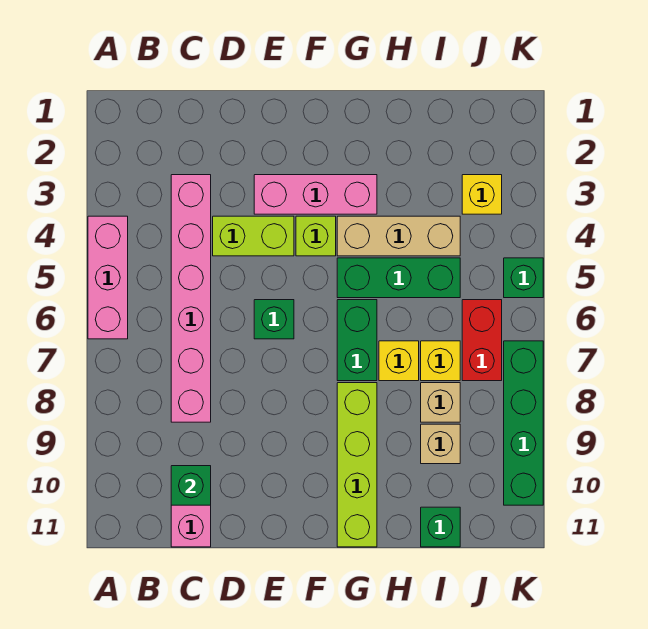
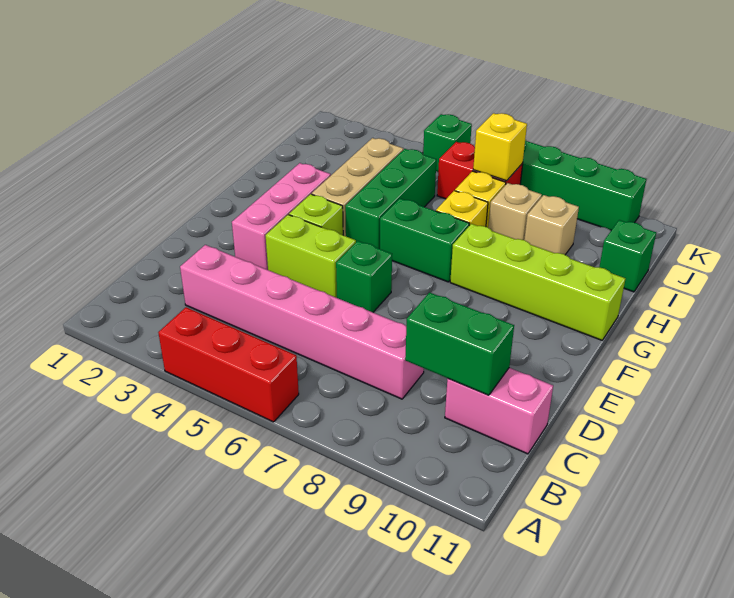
pink brick A4:A6 level 1 -> red brick A4:A6 level 1
green brick C10 level 2 -> green brick C9:C10 level 2
lime brick D4:E4 level 1 -> lime brick E4:E5 level 1
yellow brick J3 level 1 -> yellow brick J7 level 2

